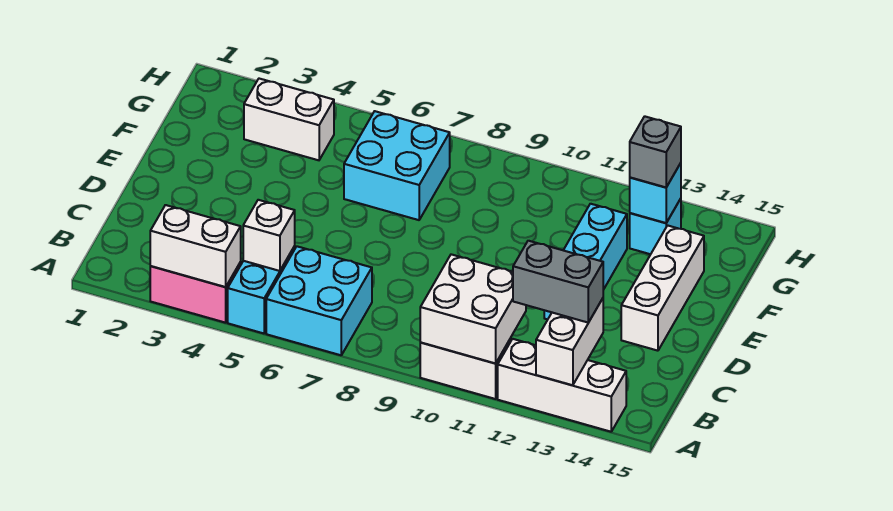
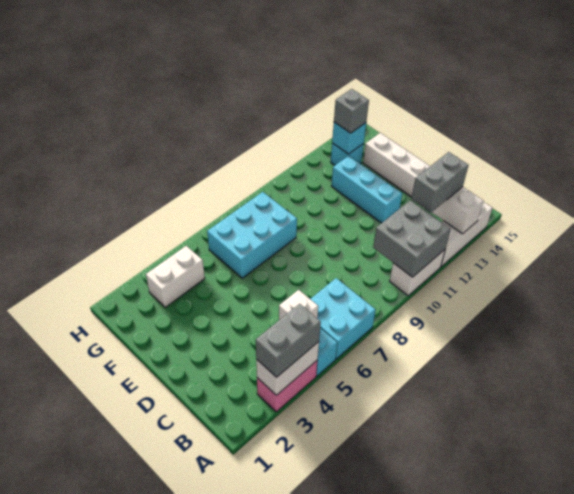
none -> grey brick A3:A4 level 3
white brick A10:B11 level 2 -> grey brick A10:B11 level 2
cyan brick F6:G7 level 1 -> cyan brick F6:G8 level 1

